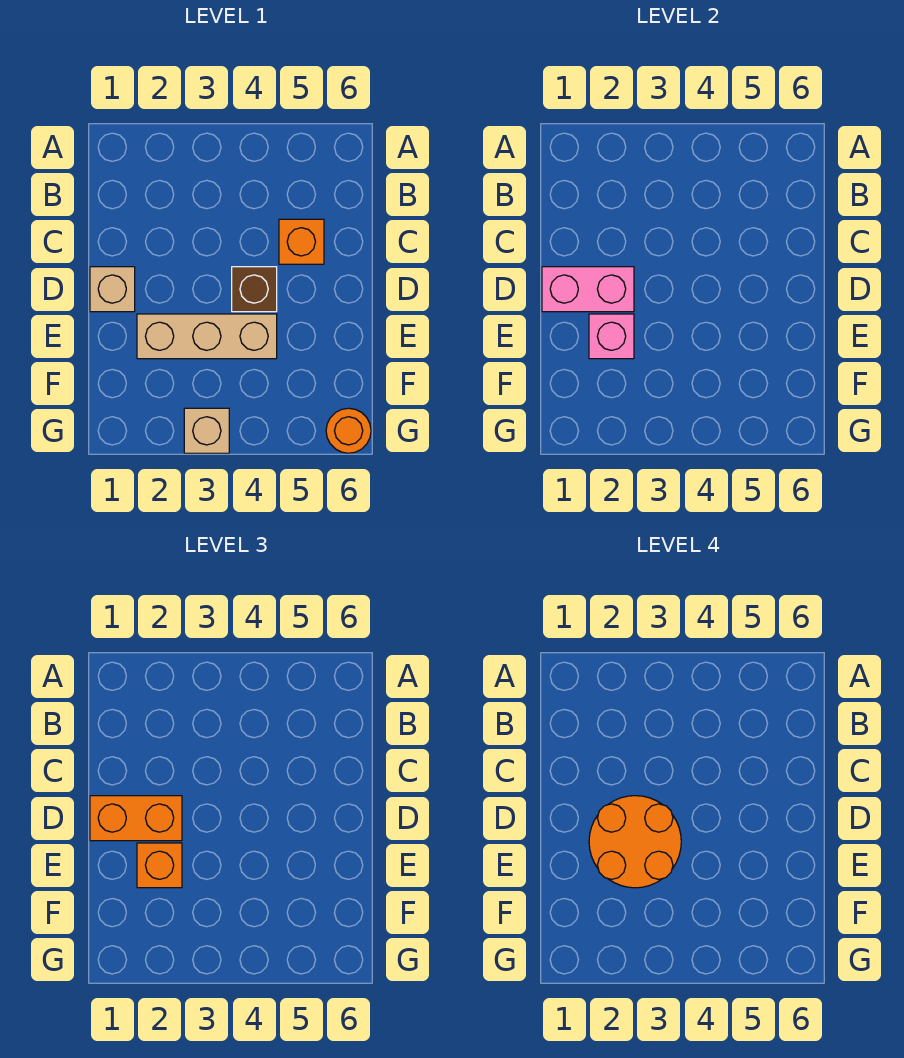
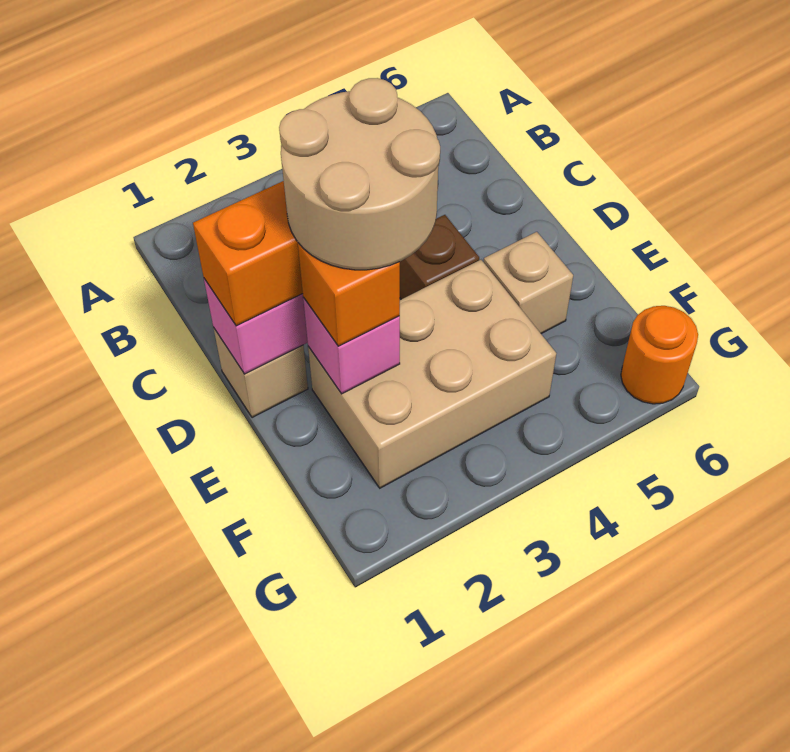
orange brick C5 level 1 -> none
orange round brick D2:E3 level 4 -> tan round brick D2:E3 level 4
tan brick E2:E4 level 1 -> tan brick E2:F4 level 1
tan brick G3 level 1 -> tan brick E5 level 1

